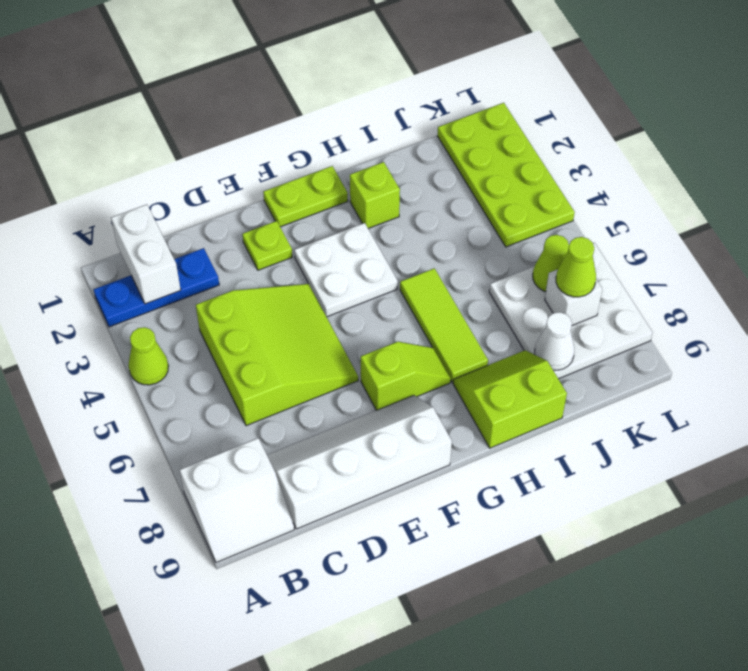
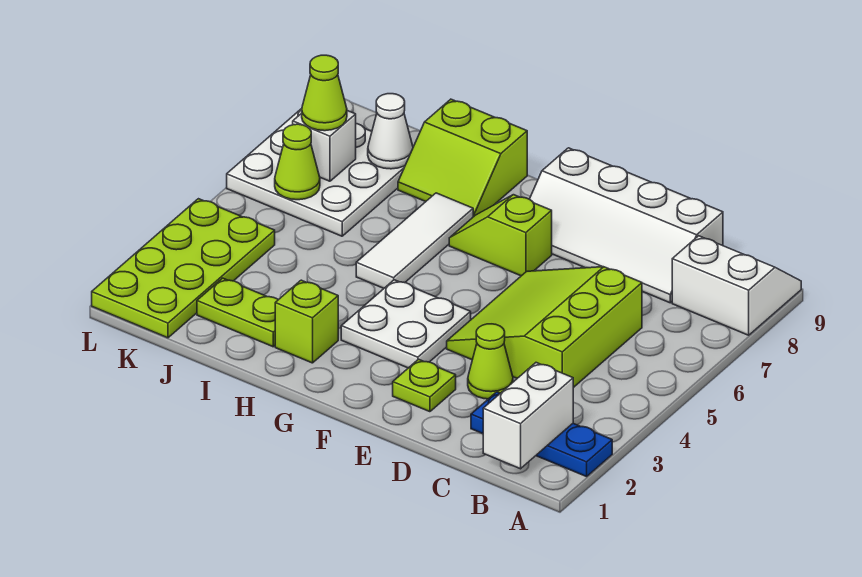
lime cone A4 level 1 -> lime cone D3 level 1
lime plate F1:G1 level 1 -> lime plate I2:J2 level 1
lime tile H5:H7 level 1 -> white tile H5:H7 level 1

